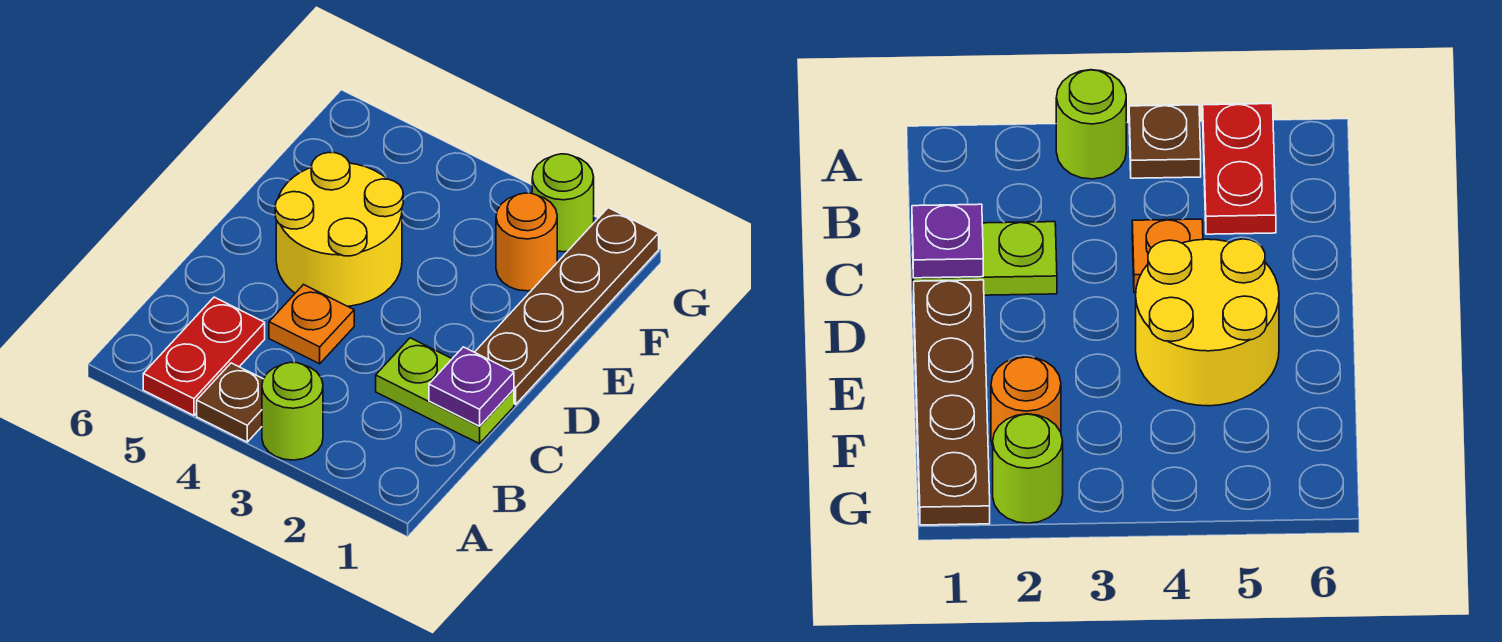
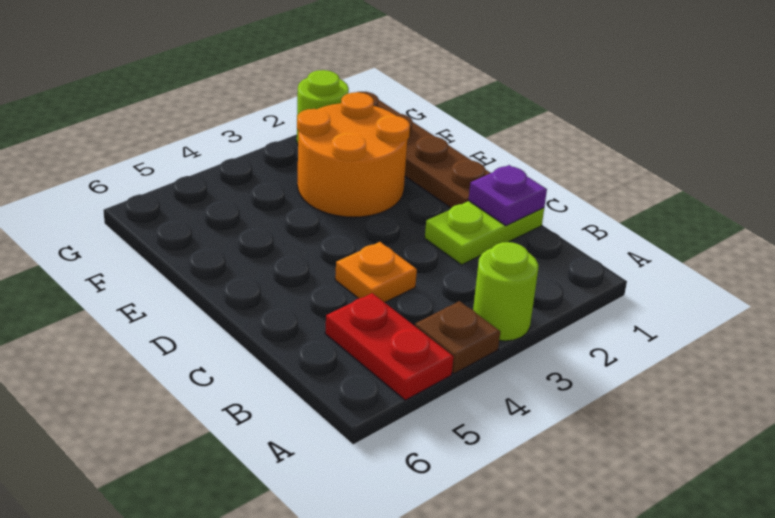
yellow round brick D4:E5 level 1 -> none
orange round brick F2 level 1 -> orange round brick E2:F3 level 1

